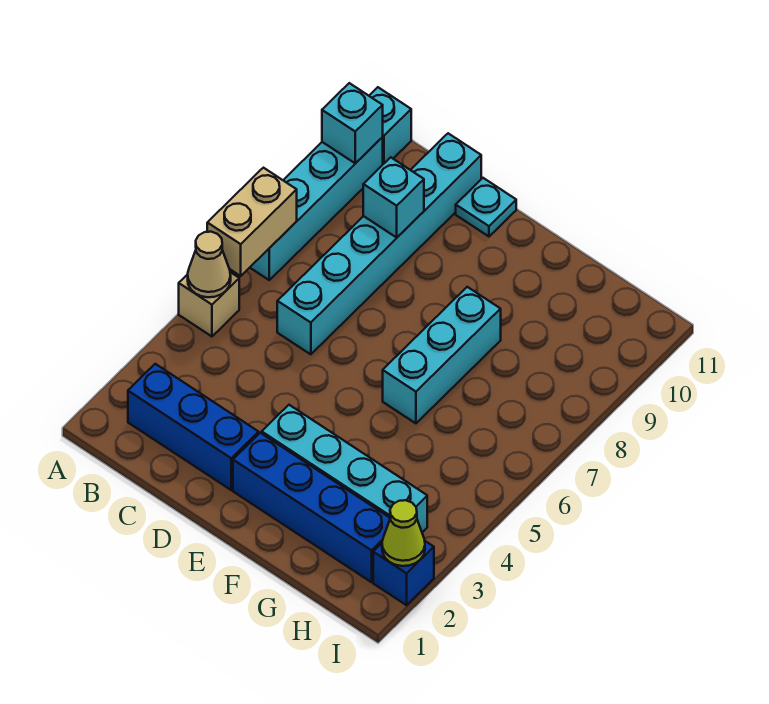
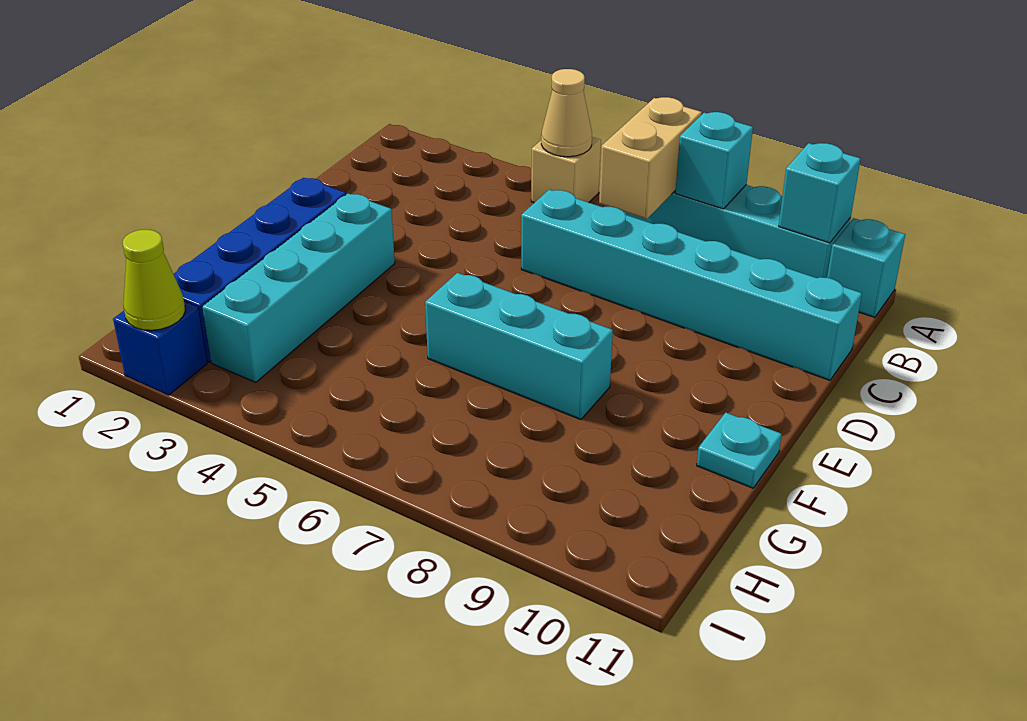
tan brick A6:A7 level 2 -> tan brick A7:B7 level 2
blue brick B2:D2 level 1 -> none
cyan brick C9 level 2 -> cyan brick A8 level 2
cyan plate D11 level 1 -> cyan plate F11 level 1

